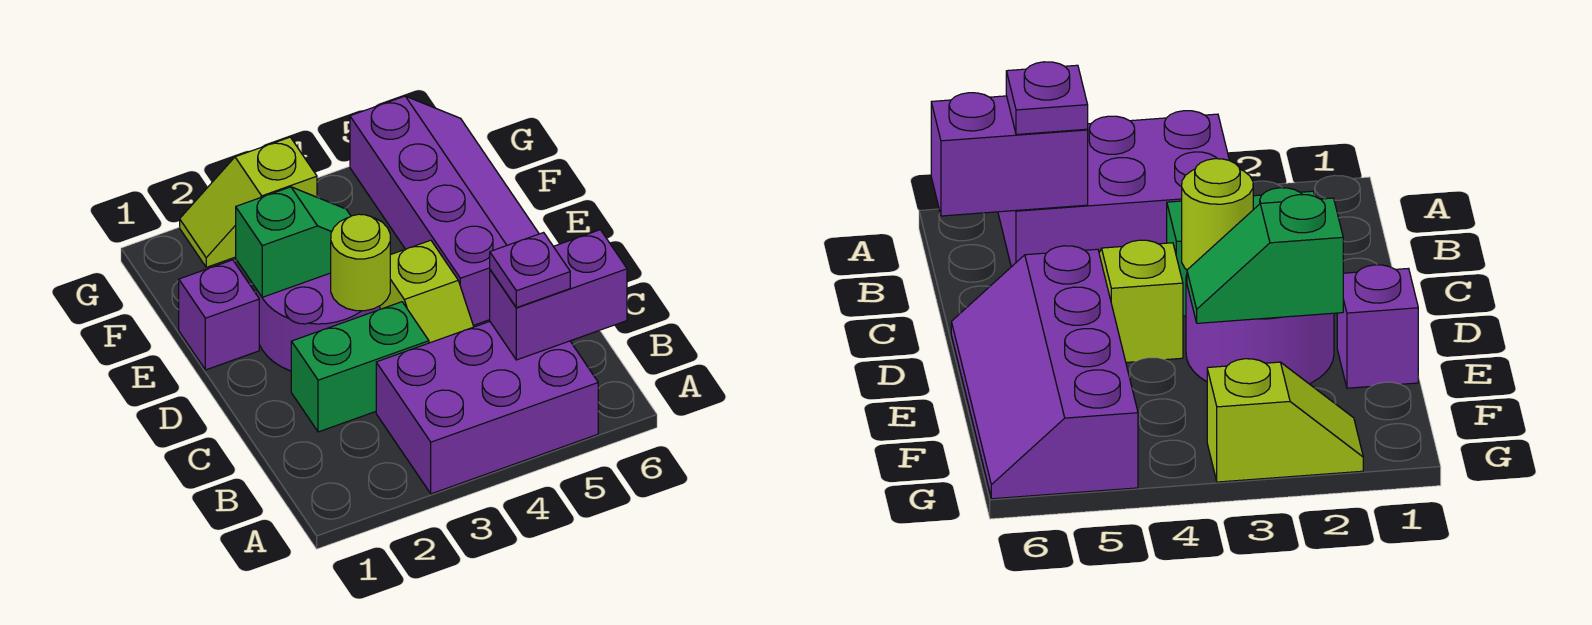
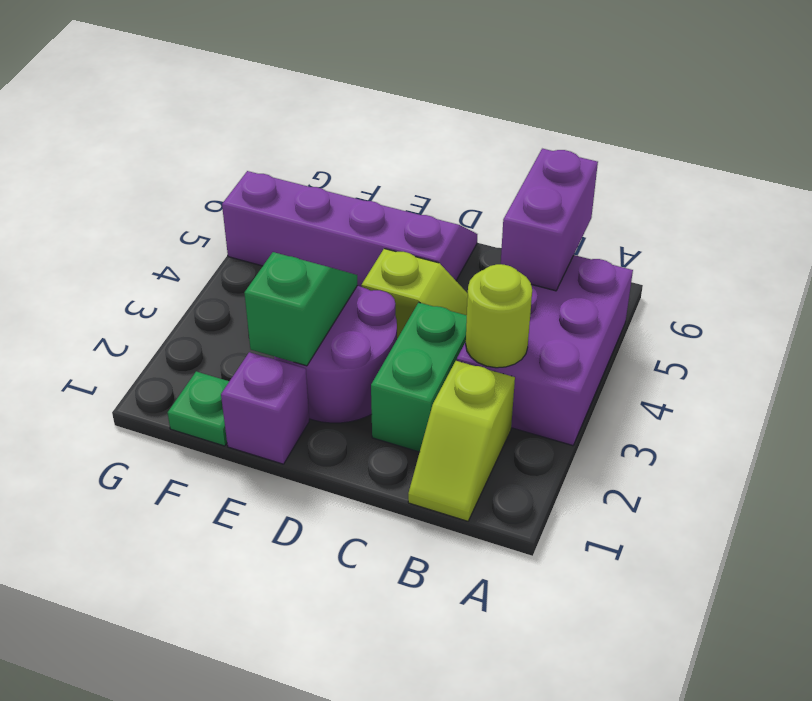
purple plate B5 level 3 -> none
lime round brick D3 level 2 -> lime round brick B3 level 2
none -> green plate F1 level 1
lime slope G2:G3 level 1 top 3 -> lime slope B1:B2 level 1 top 2

